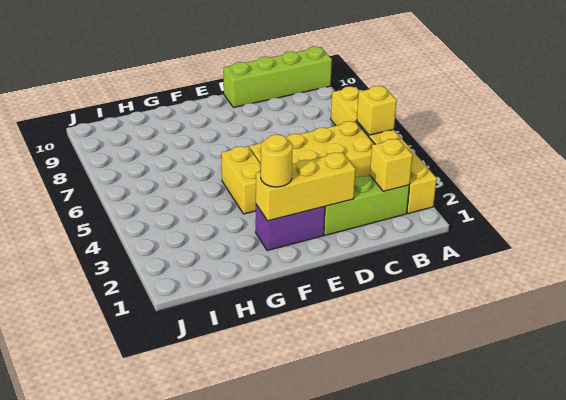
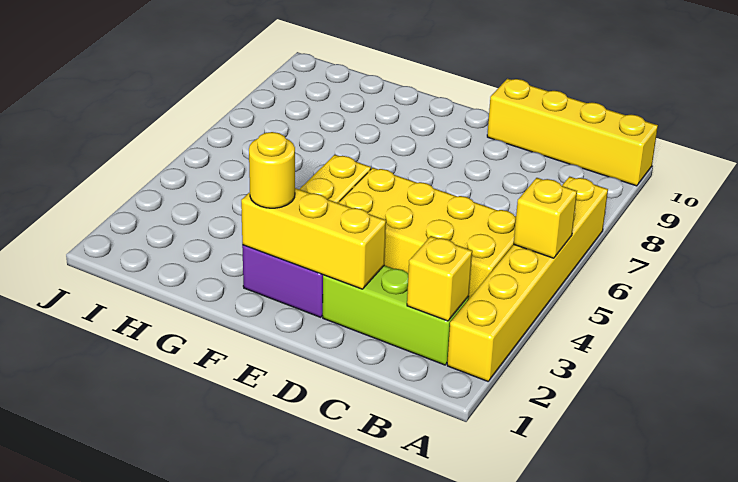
lime brick A10:D10 level 1 -> yellow brick A10:D10 level 1

